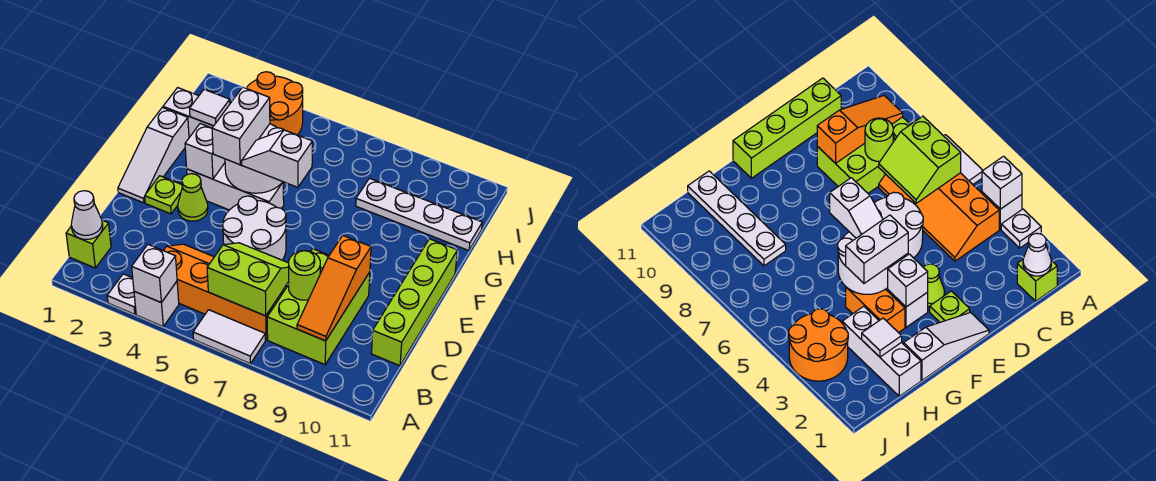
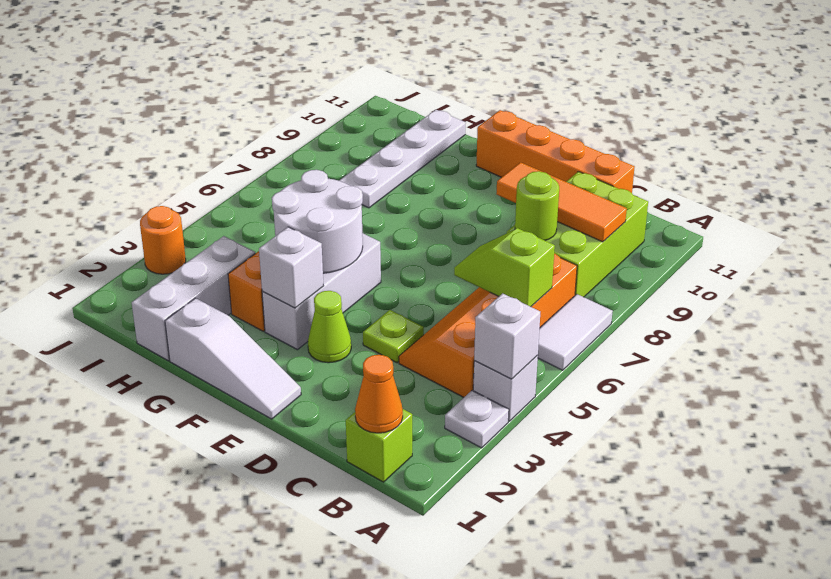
white cone B1 level 2 -> orange cone B1 level 2
lime slope B6:C7 level 2 top B -> lime slope B6:C6 level 2 top B
lime brick B8:D9 level 1 -> lime brick B8:C10 level 1
orange slope B9:D9 level 2 top D -> orange tile B9:D9 level 2
lime brick C11:F11 level 1 -> orange brick C11:F11 level 1
white round brick D5:E6 level 1 -> none
lime plate E2 level 1 -> lime plate D4 level 1
white brick F4:G4 level 3 -> none
white slope F5:F6 level 3 top 6 -> none
white tile H2 level 2 -> none
orange round brick I3:J4 level 1 -> orange round brick J3 level 1

